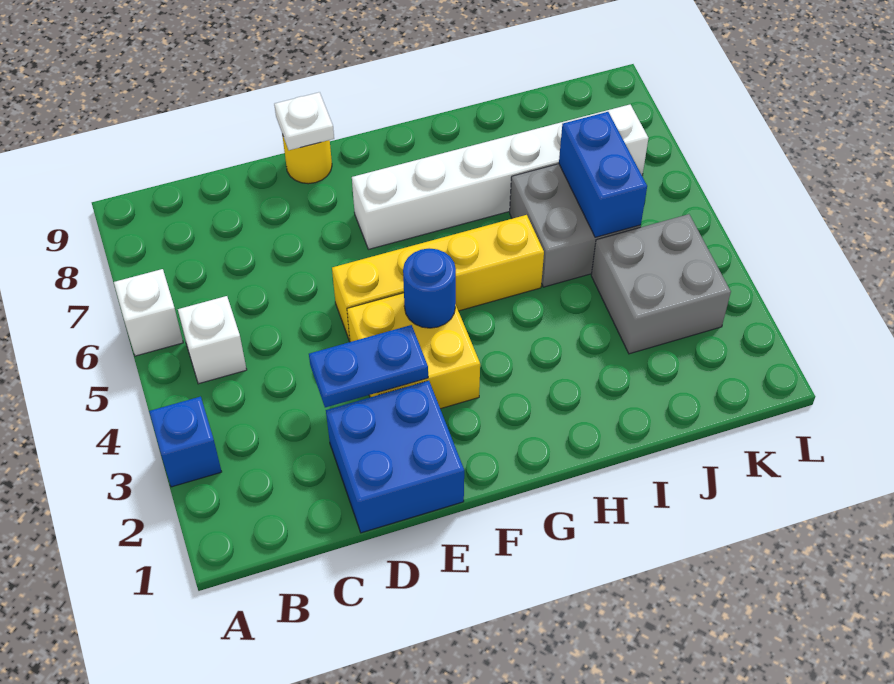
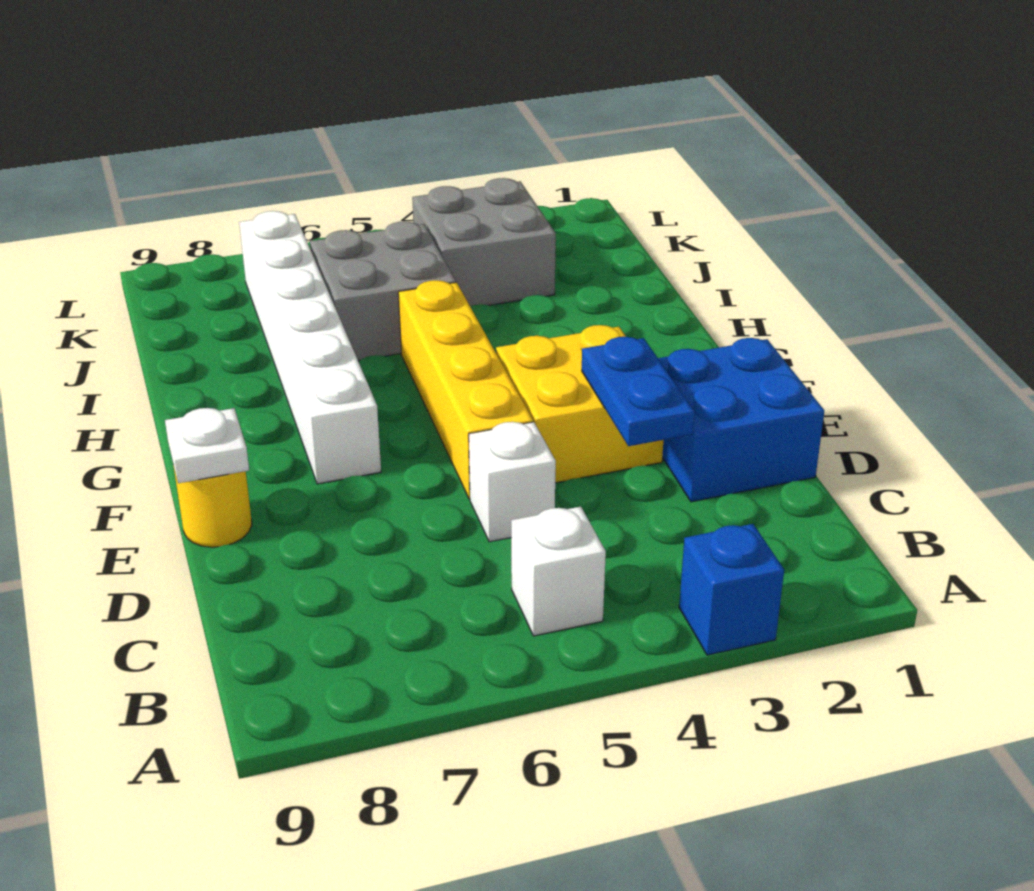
white brick A6 level 1 -> white brick D5 level 1
blue round brick F4 level 2 -> none
blue brick J5:J6 level 2 -> none

